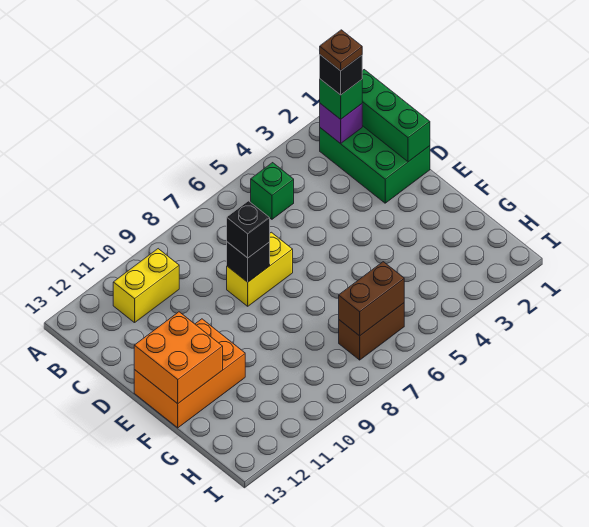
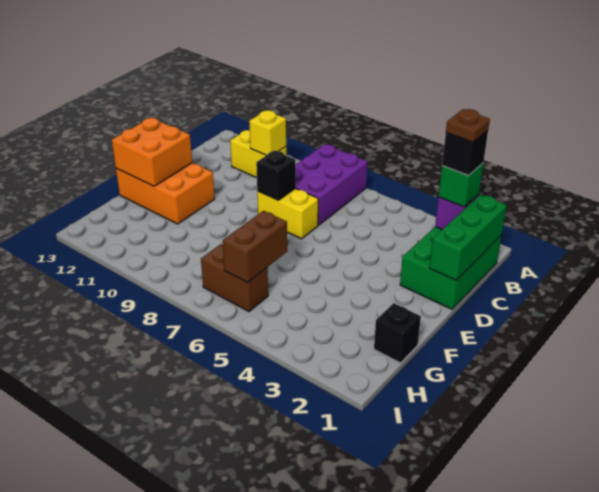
none -> purple brick A7:C8 level 1
green brick B5 level 1 -> none
none -> yellow brick B10 level 2
black brick D8 level 3 -> black brick G1 level 1
brown brick H6:H7 level 2 -> brown brick G6:H6 level 2

